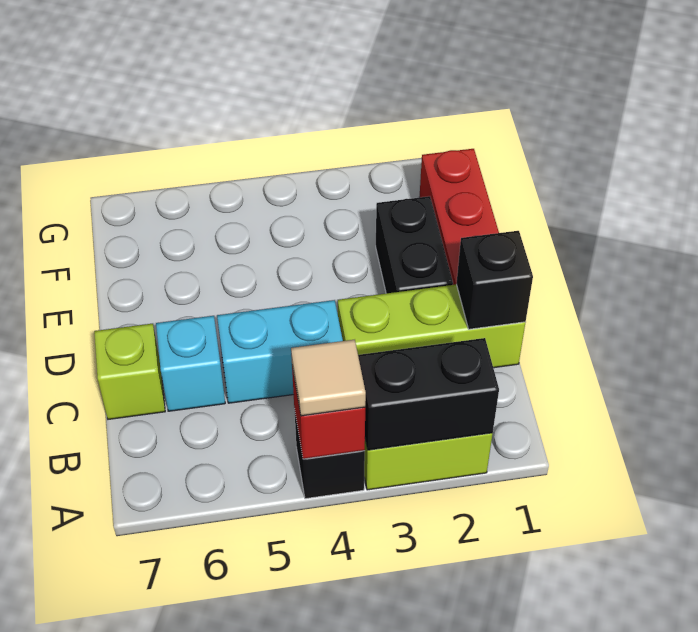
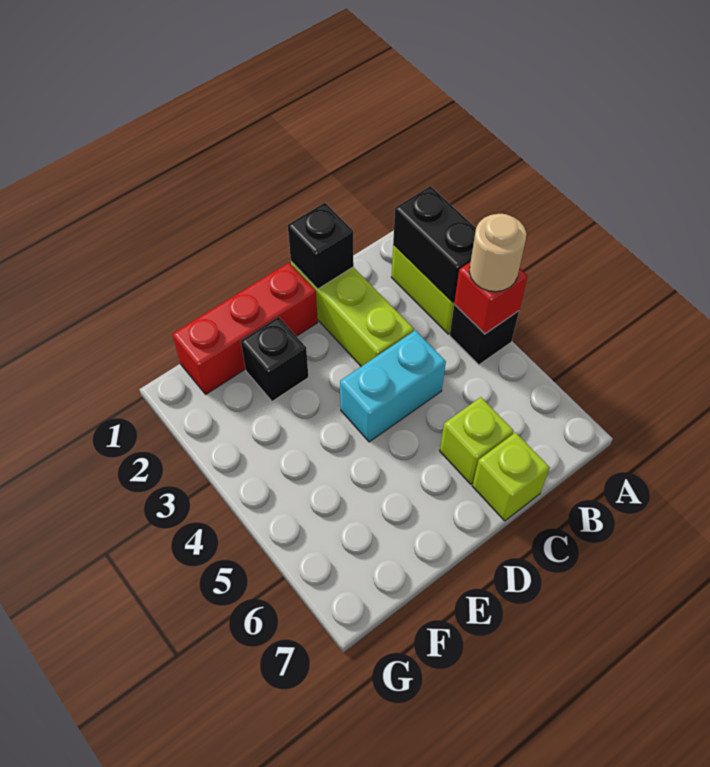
tan tile A4 level 3 -> tan round brick A4 level 3
cyan brick C4:C5 level 1 -> cyan brick C4:D4 level 1
cyan brick C6 level 1 -> lime brick C6 level 1
black brick D2:E2 level 1 -> black brick E2 level 1

